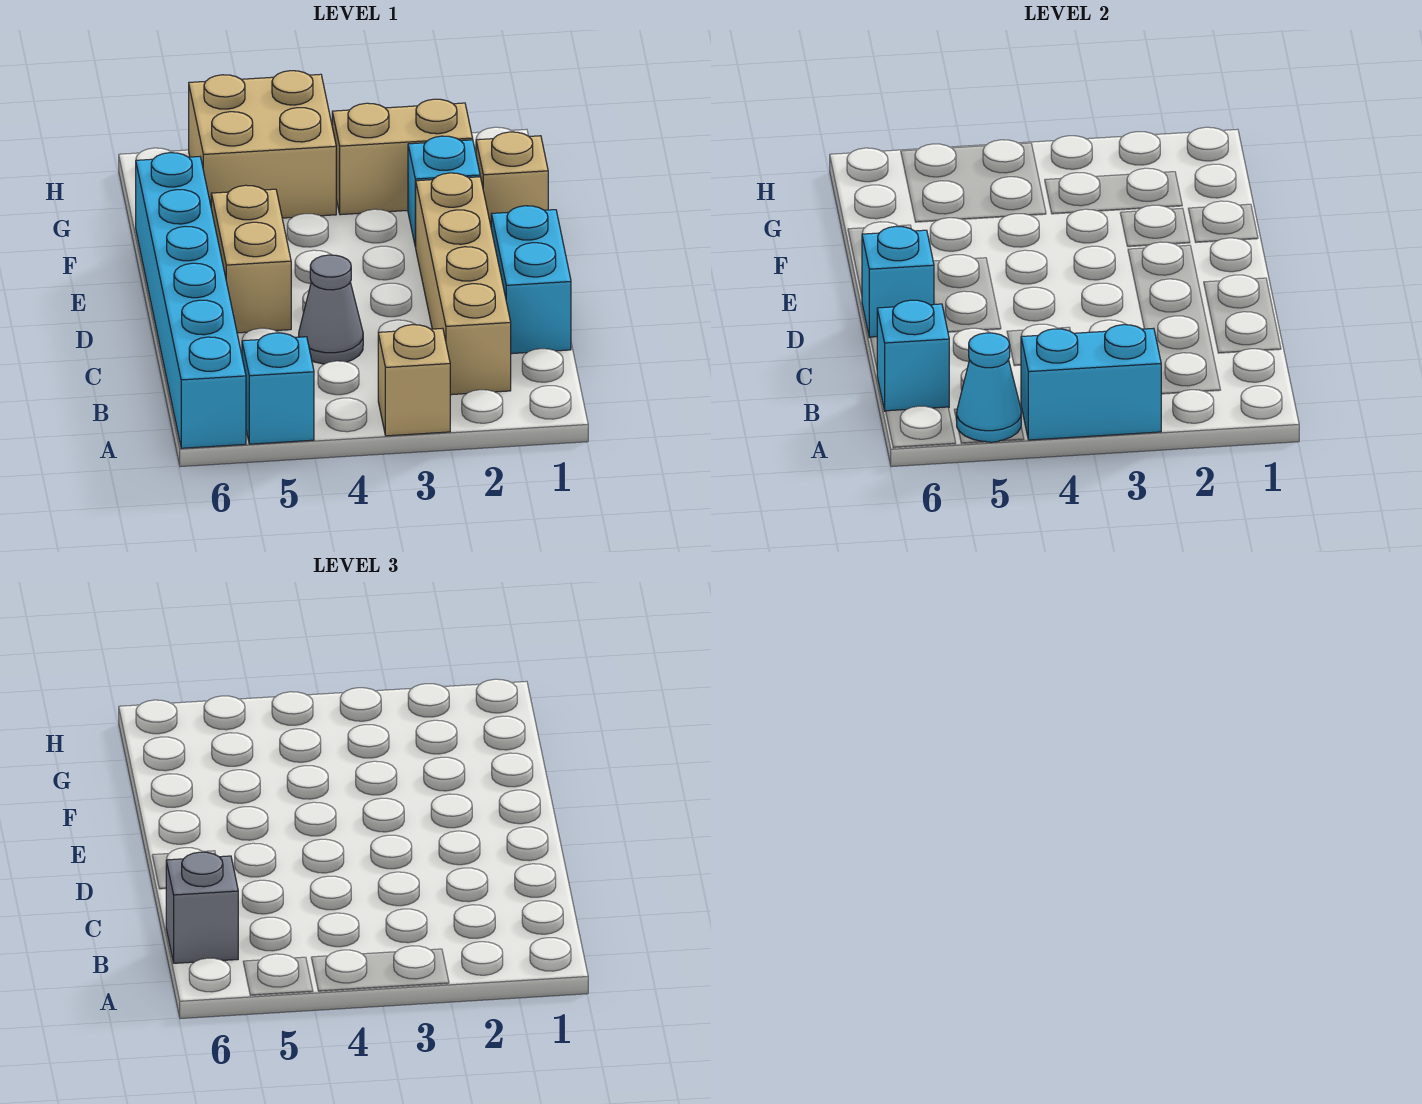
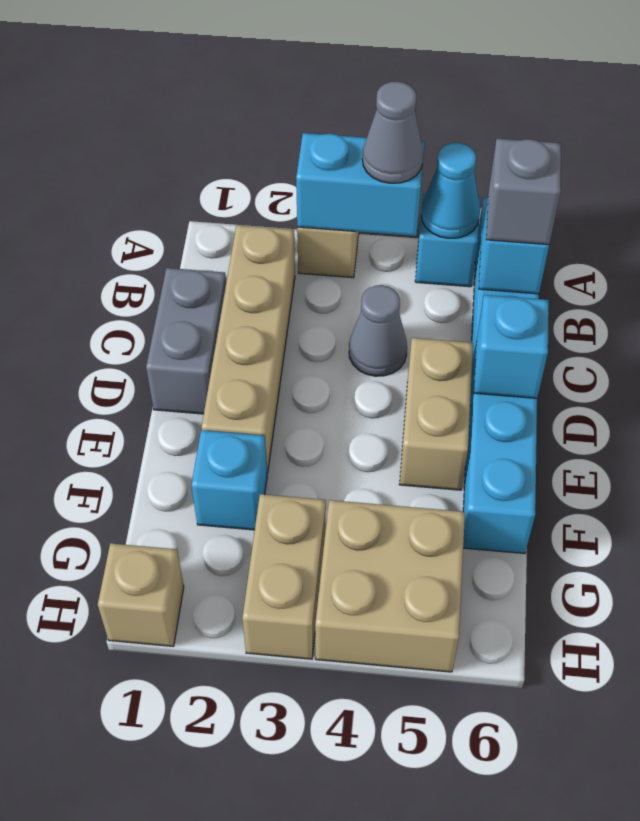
none -> grey cone A4 level 3
cyan brick C1:D1 level 1 -> grey brick C1:D1 level 1
tan brick F1 level 1 -> tan brick H1 level 1
tan brick G2:G3 level 1 -> tan brick G3:H3 level 1

